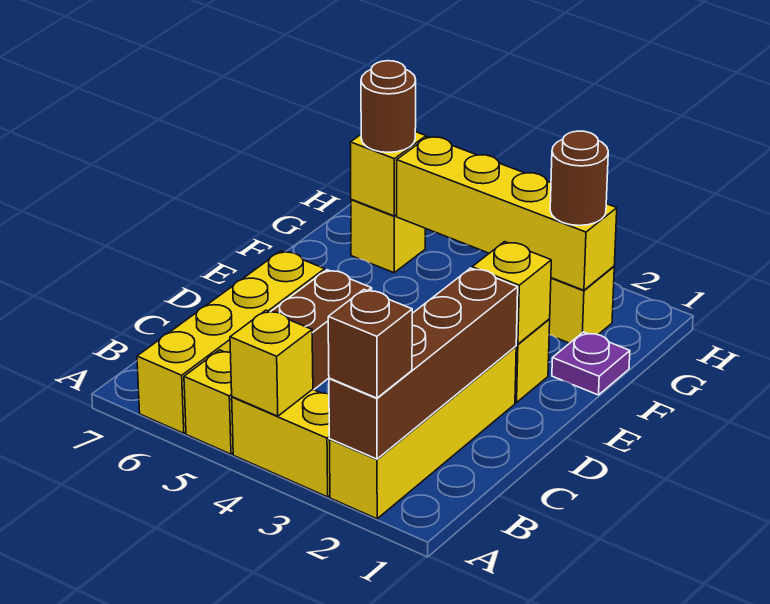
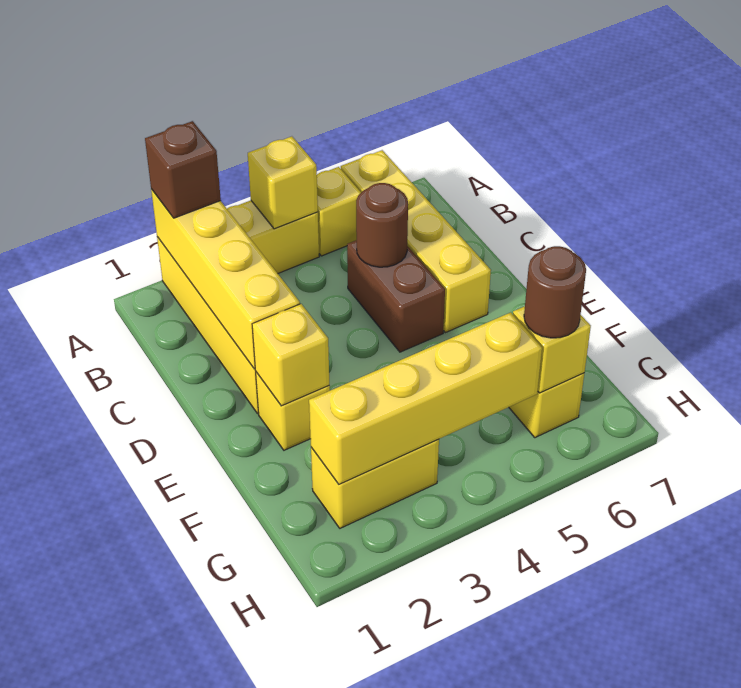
brown brick A2:D2 level 2 -> yellow brick A2:D2 level 2
purple plate F1 level 1 -> none
brown round brick G2 level 3 -> brown round brick C5 level 2

